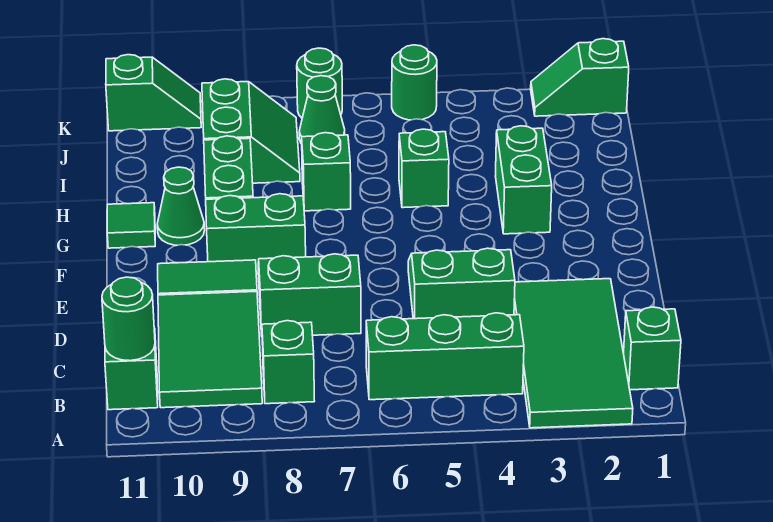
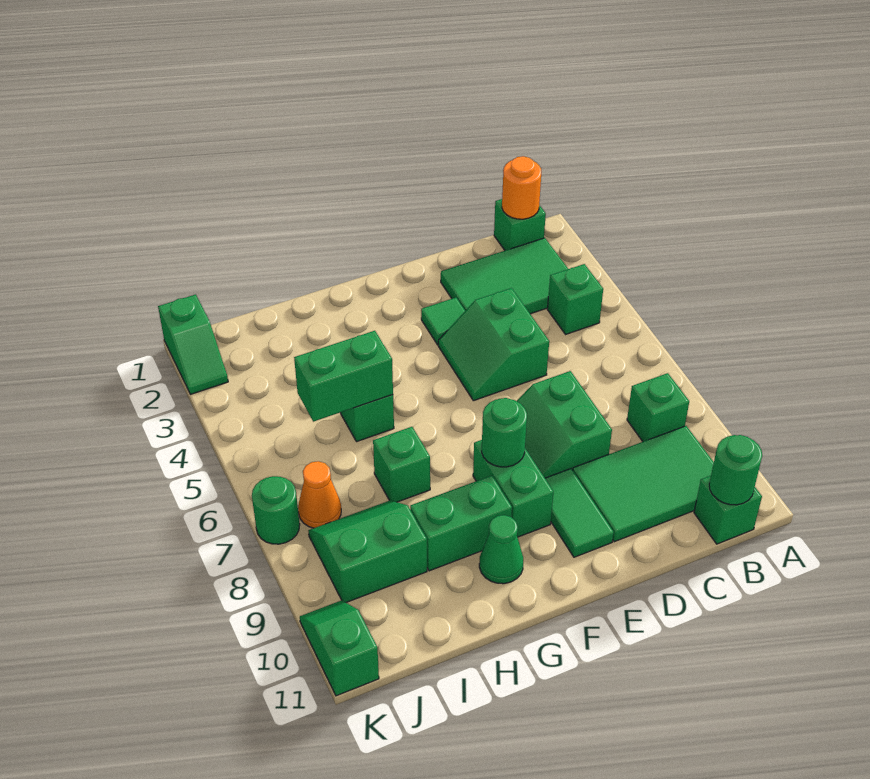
green tile A2:D3 level 1 -> green tile B2:D3 level 1
none -> orange round brick B1 level 2
green brick B4:B6 level 1 -> green brick B4 level 1
green brick G3:H3 level 1 -> green brick H5:I5 level 2
green tile G11 level 1 -> green tile E3 level 1
green cone J7 level 1 -> orange cone J7 level 1
green round brick K5 level 1 -> green round brick F8 level 2

